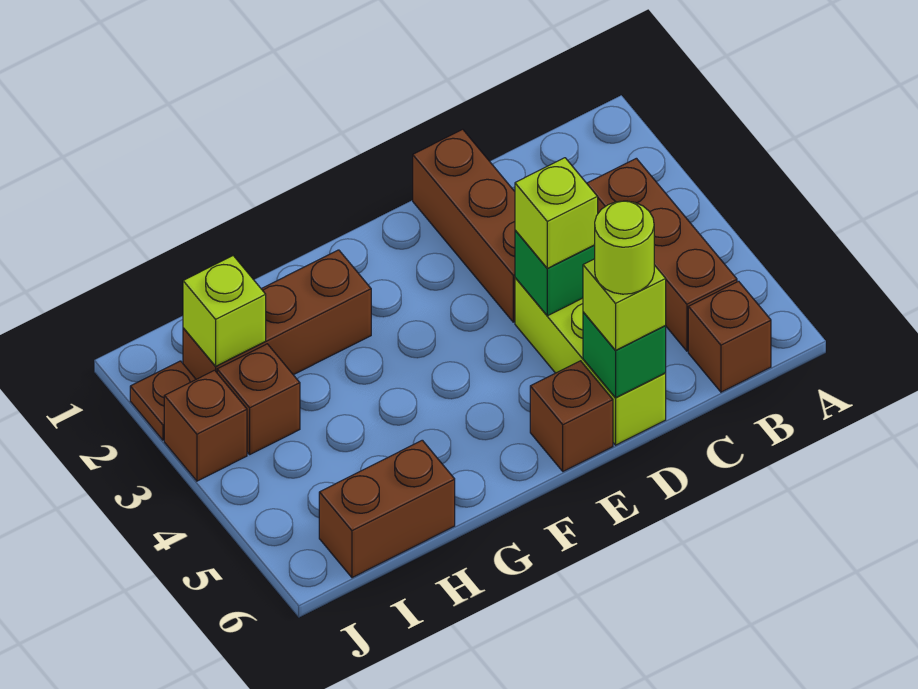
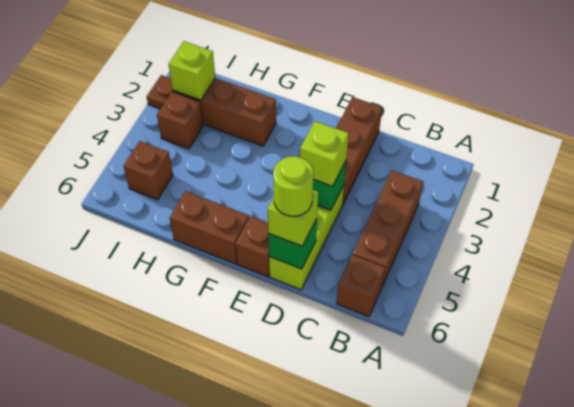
brown brick H6:I6 level 1 -> brown brick F6:G6 level 1
brown brick J3 level 1 -> brown brick I5 level 1

